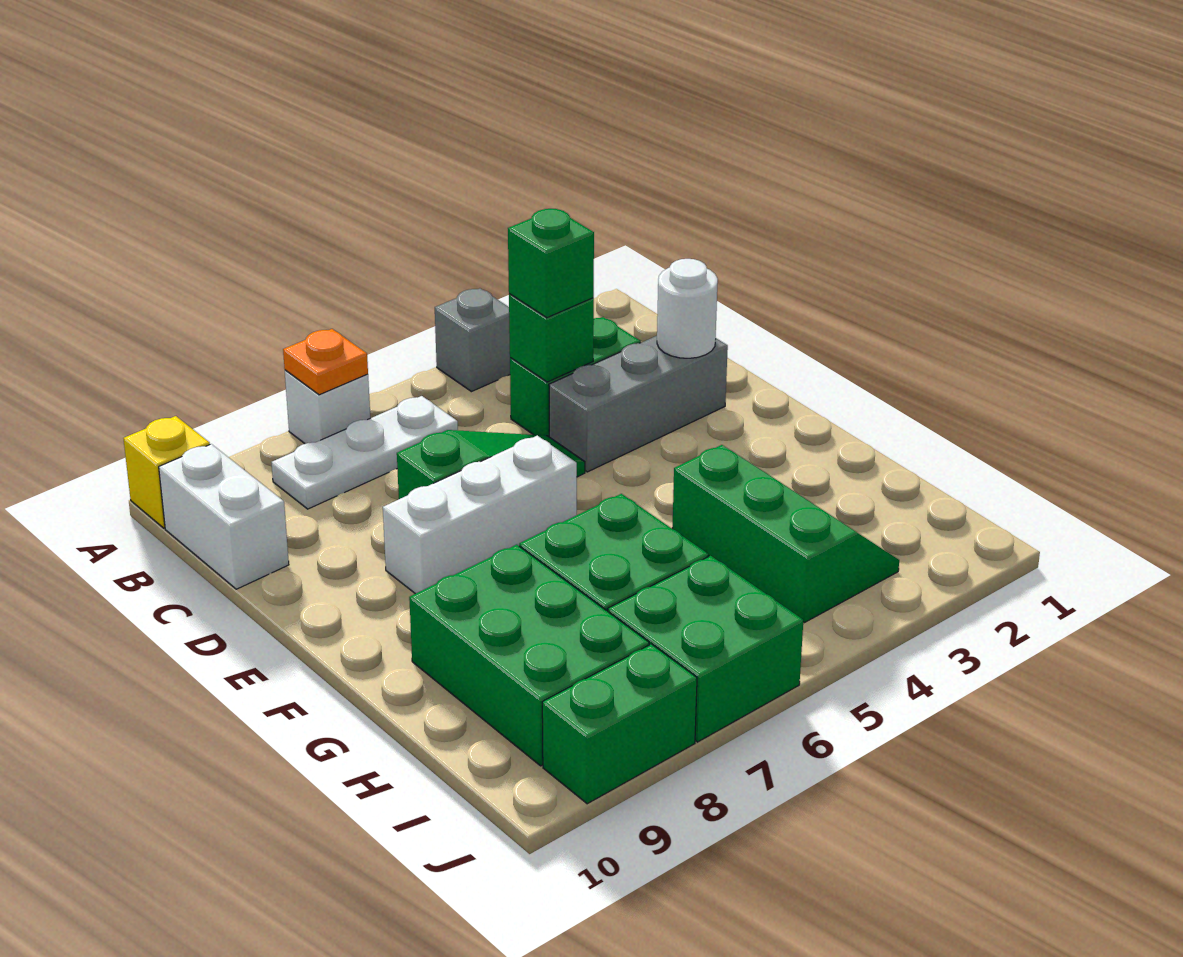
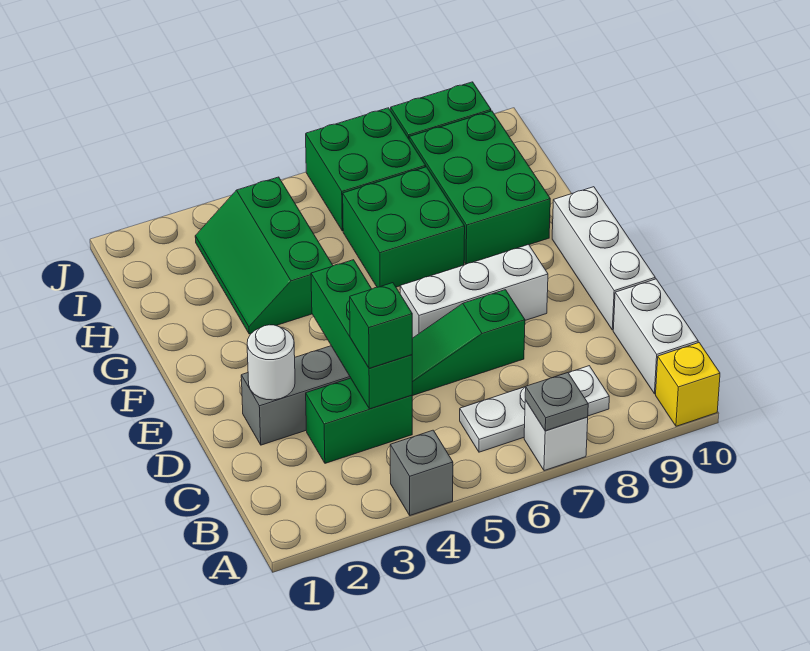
orange plate A7 level 2 -> grey plate A7 level 2
green brick C4 level 2 -> green brick C4:E4 level 2
none -> white brick D10:F10 level 1

